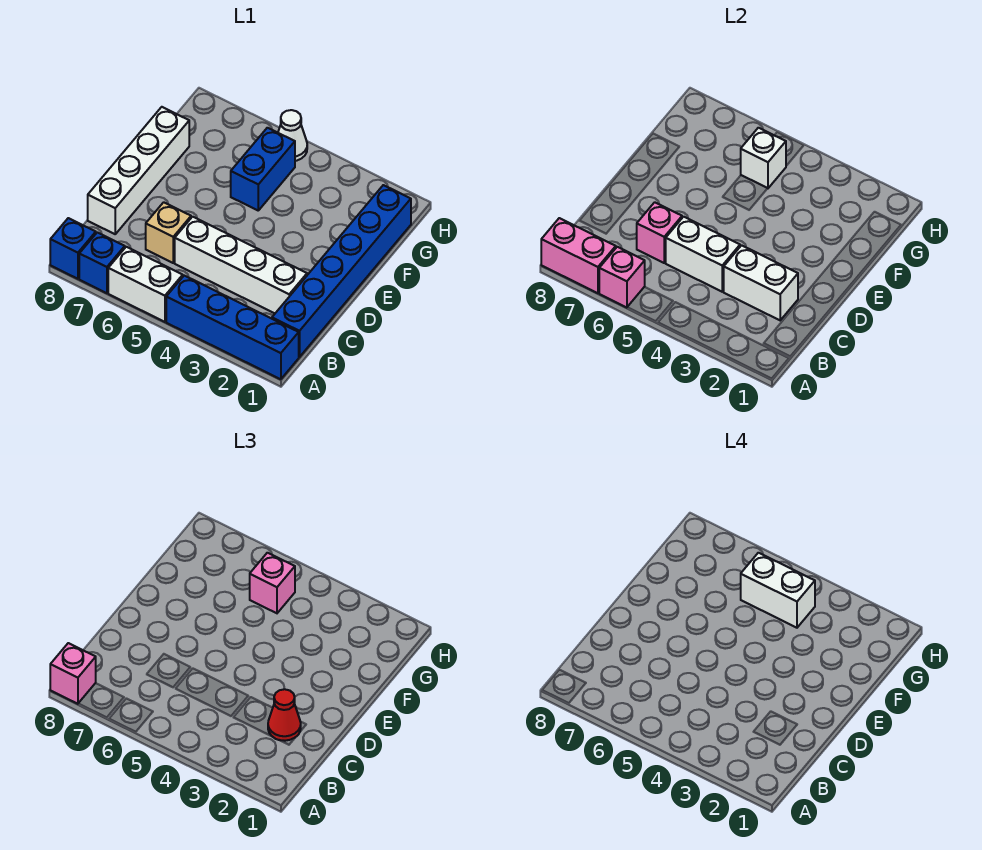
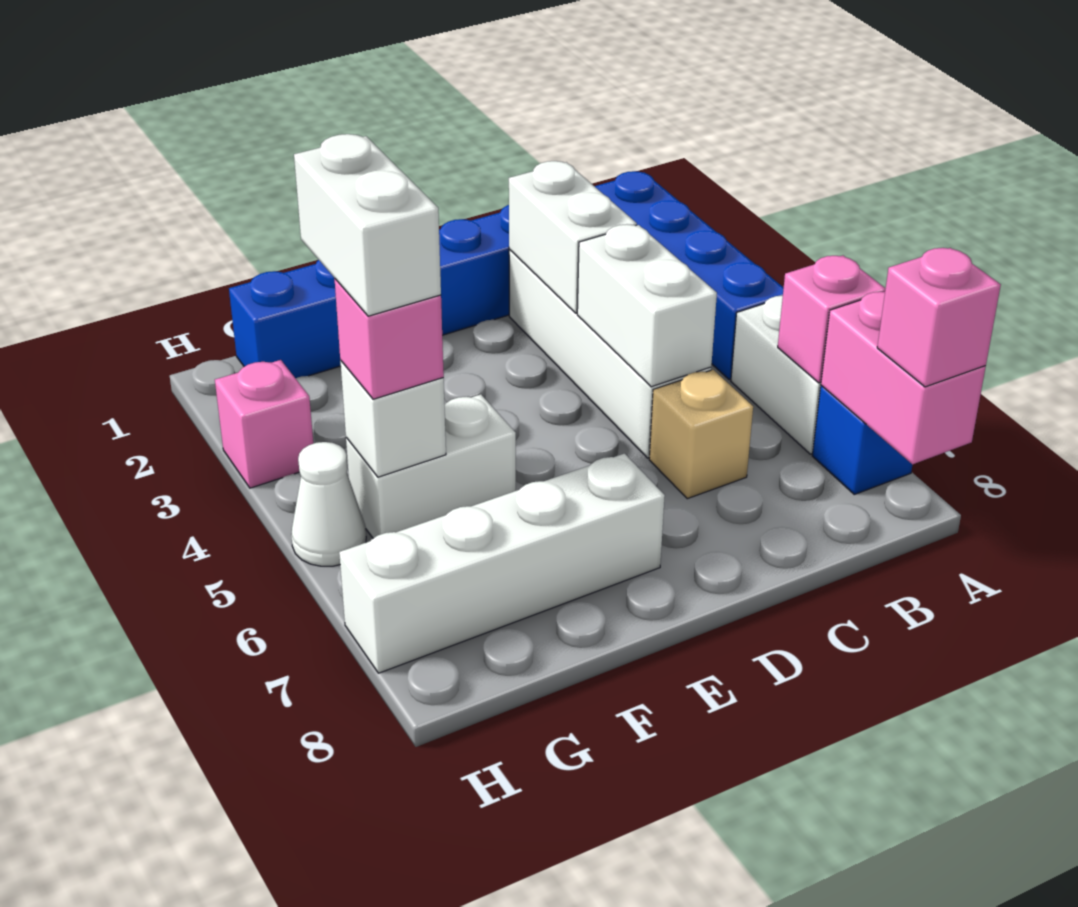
blue brick A8 level 1 -> none
red cone C2 level 3 -> none
pink brick C6 level 2 -> pink brick H3 level 1
white brick C8:F8 level 1 -> white brick E7:H7 level 1
blue brick F5:G5 level 1 -> white brick F5:G5 level 1

